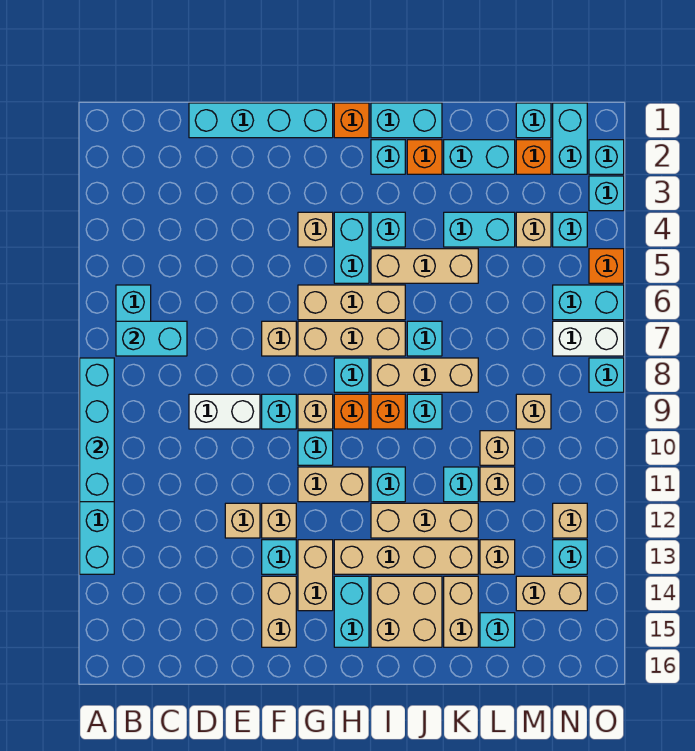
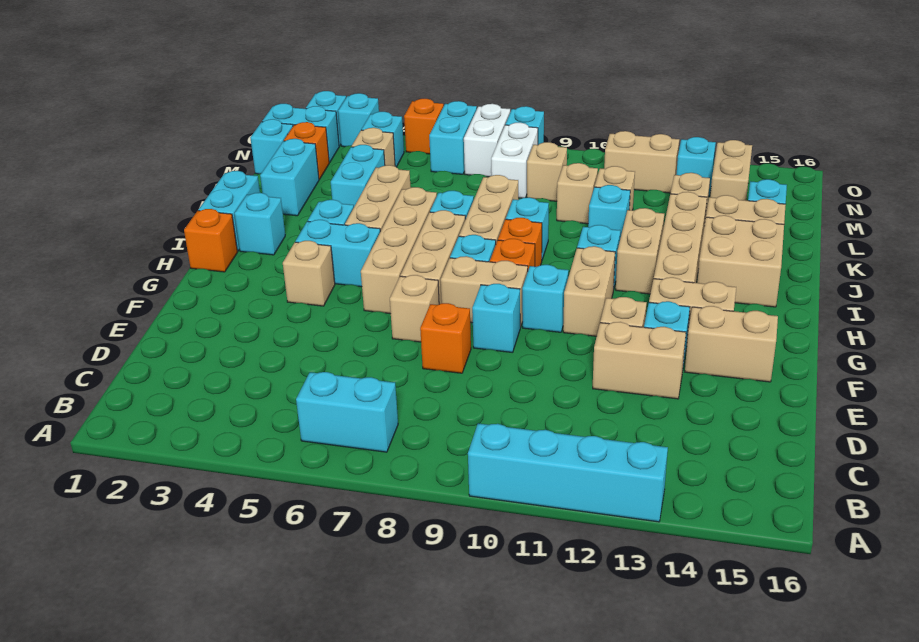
cyan brick A8:A11 level 2 -> none
cyan brick B7:C7 level 2 -> none
cyan brick D1:G1 level 1 -> none
white brick D9:E9 level 1 -> white brick M8:N8 level 1
tan brick E12 level 1 -> tan brick E12:E13 level 1
tan brick G6:I6 level 1 -> tan brick G6:J6 level 1
tan brick G9 level 1 -> tan brick G8:G9 level 1
cyan brick H14:H15 level 1 -> none
tan brick I12:K12 level 1 -> tan brick I12:J12 level 1
orange brick J2 level 1 -> orange brick E8 level 1
tan brick N12 level 1 -> tan brick N11:N12 level 1

